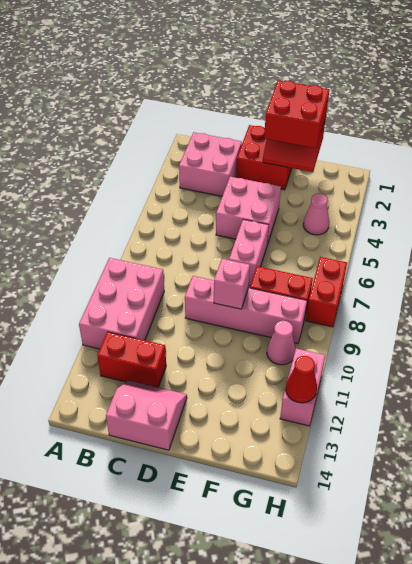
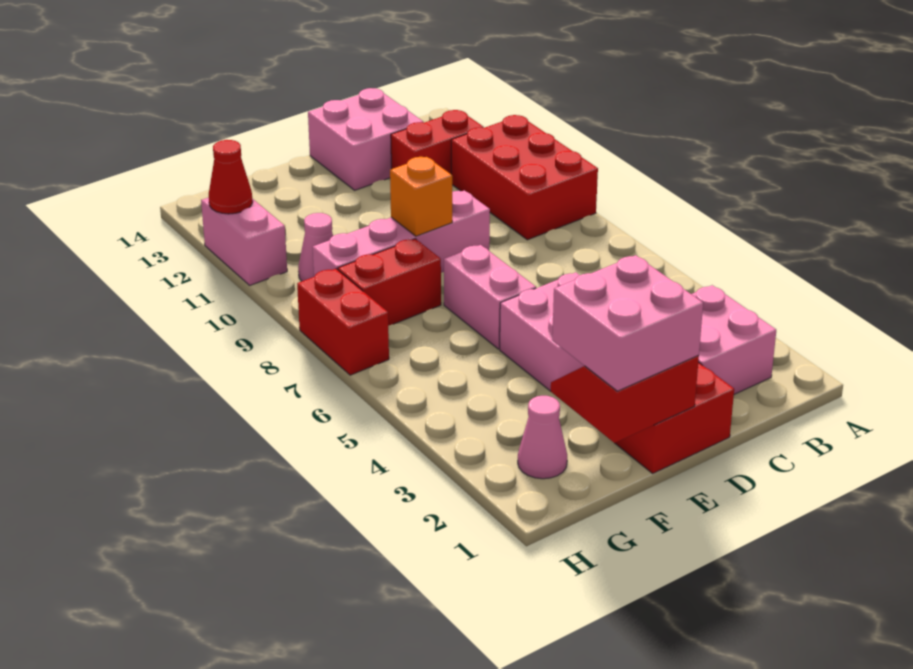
pink brick A9:B11 level 1 -> red brick A9:B11 level 1
pink slope C13:D14 level 1 top 14 -> pink brick C13:D14 level 1
red brick E1:F2 level 3 -> pink brick E1:F2 level 3
pink brick E9 level 2 -> orange brick E9 level 2
pink cone G4 level 1 -> pink cone G2 level 1

